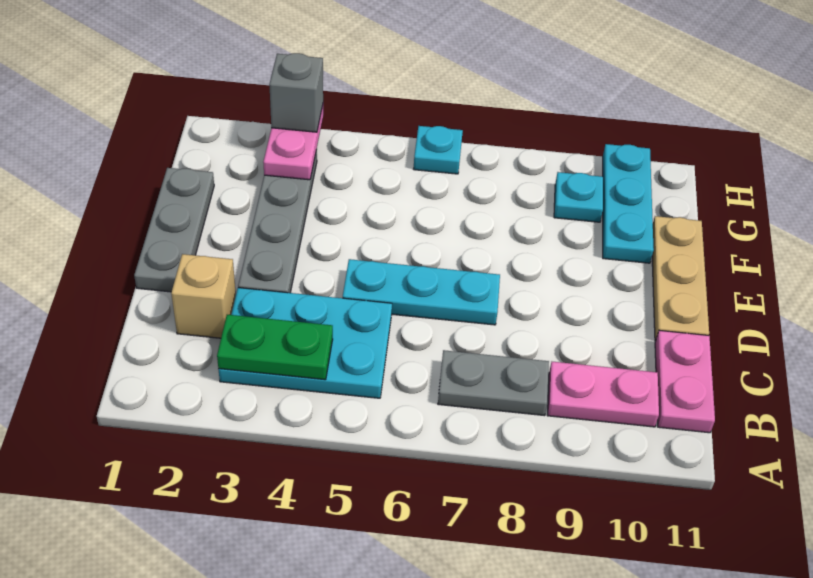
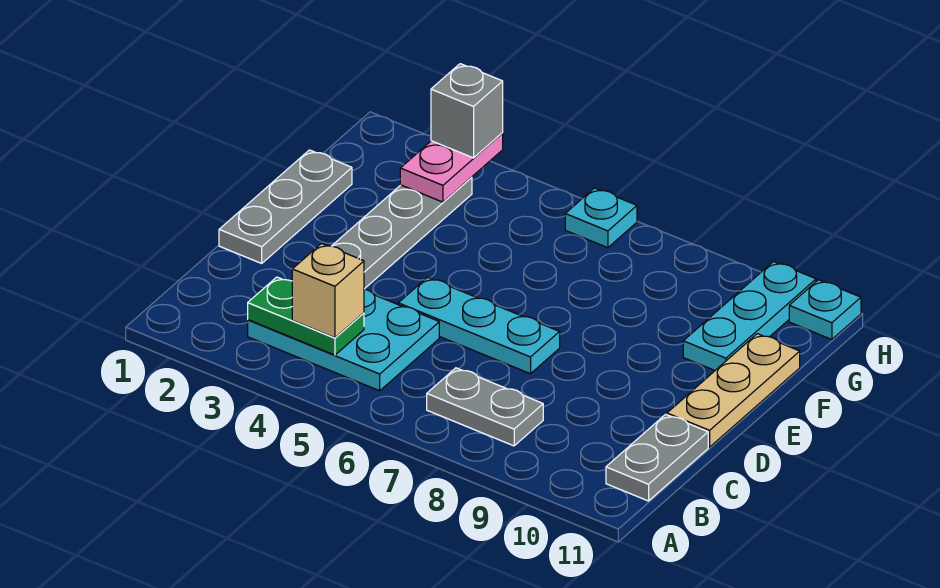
pink plate B9:B10 level 1 -> none
pink plate B11:C11 level 1 -> grey plate B11:C11 level 1
tan brick C2 level 1 -> tan brick B4 level 3
cyan plate G9 level 1 -> cyan plate H11 level 1

